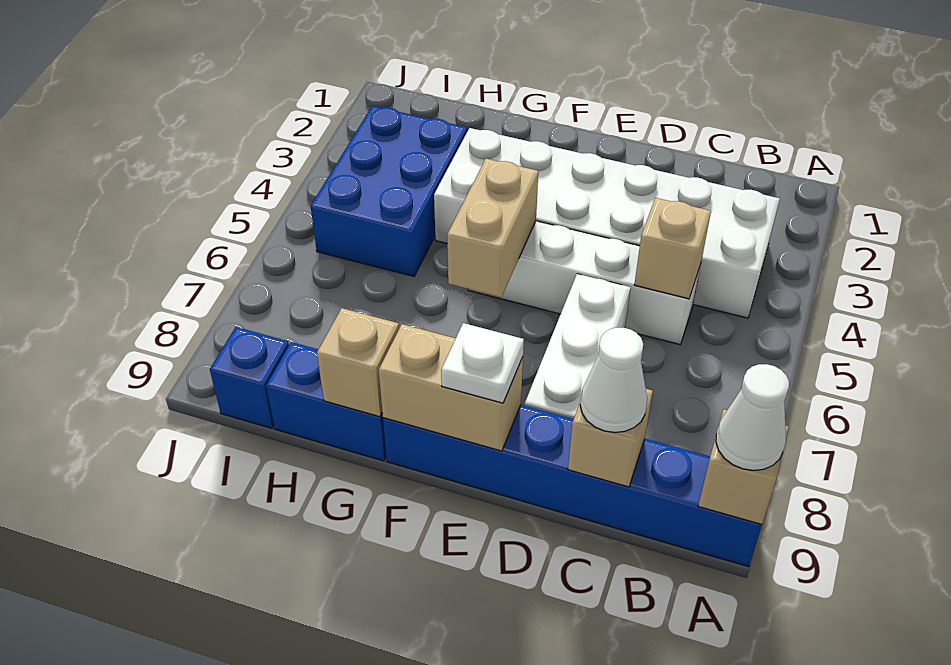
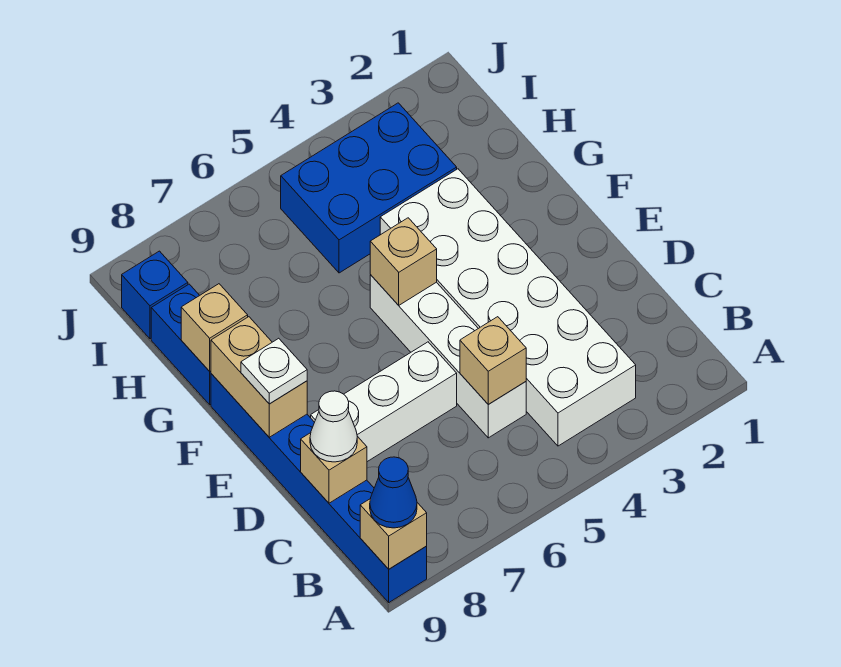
white cone A9 level 3 -> blue cone A9 level 3
tan brick F5:F6 level 2 -> tan brick F5 level 2

